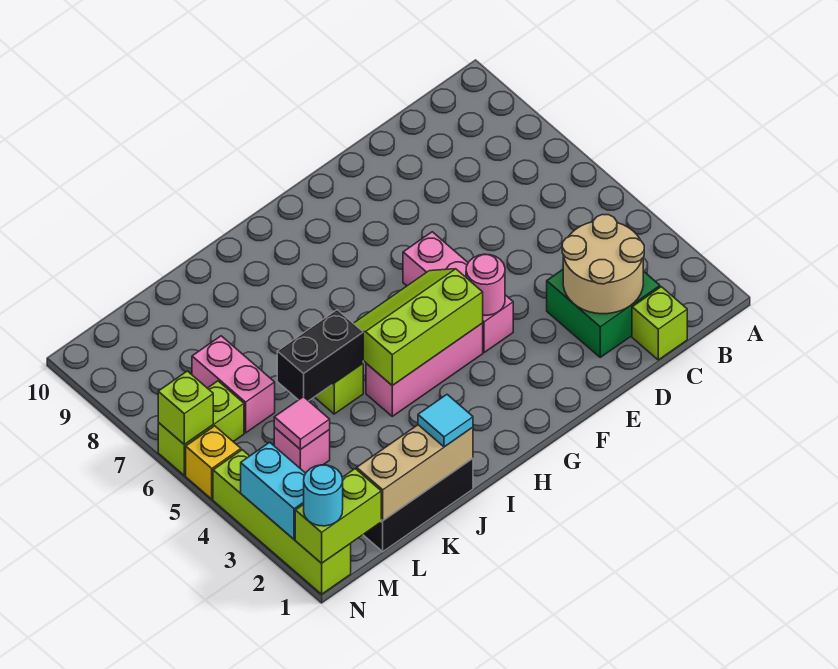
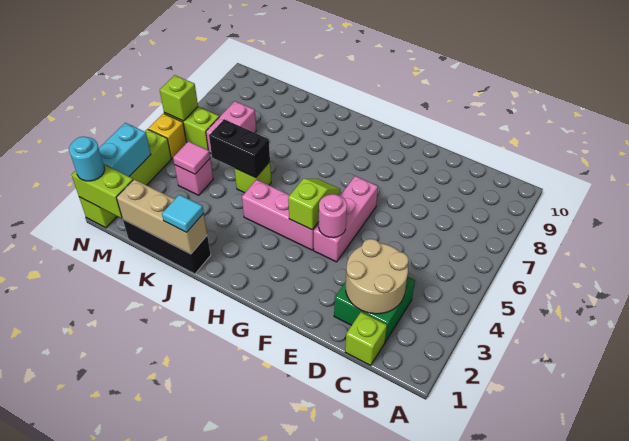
lime slope G4:I5 level 2 top 4 -> lime slope G4:G5 level 2 top 4

